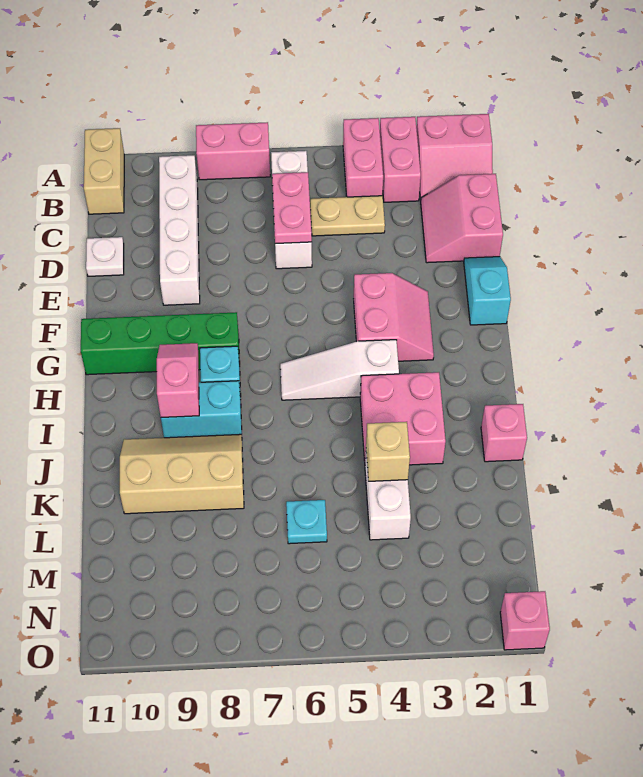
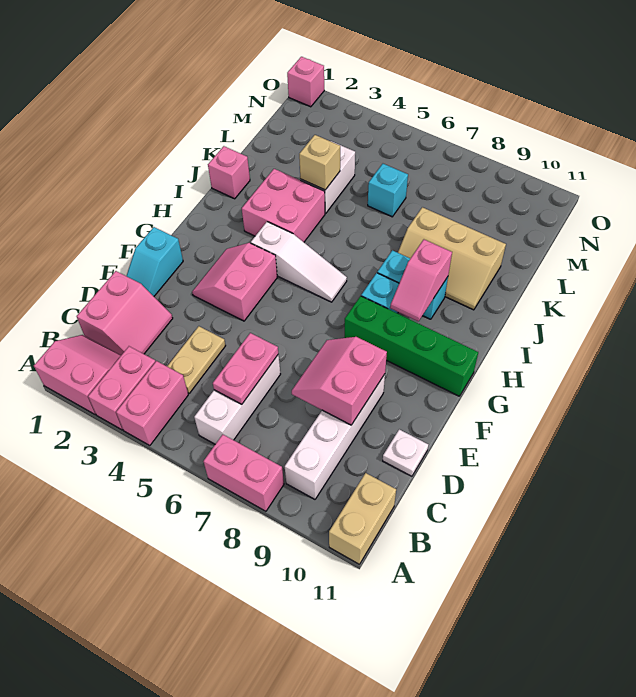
tan plate C4:C5 level 1 -> tan plate C4:D4 level 1
none -> pink slope D8:E9 level 2 top 9
cyan plate L6 level 1 -> cyan brick L6 level 1

